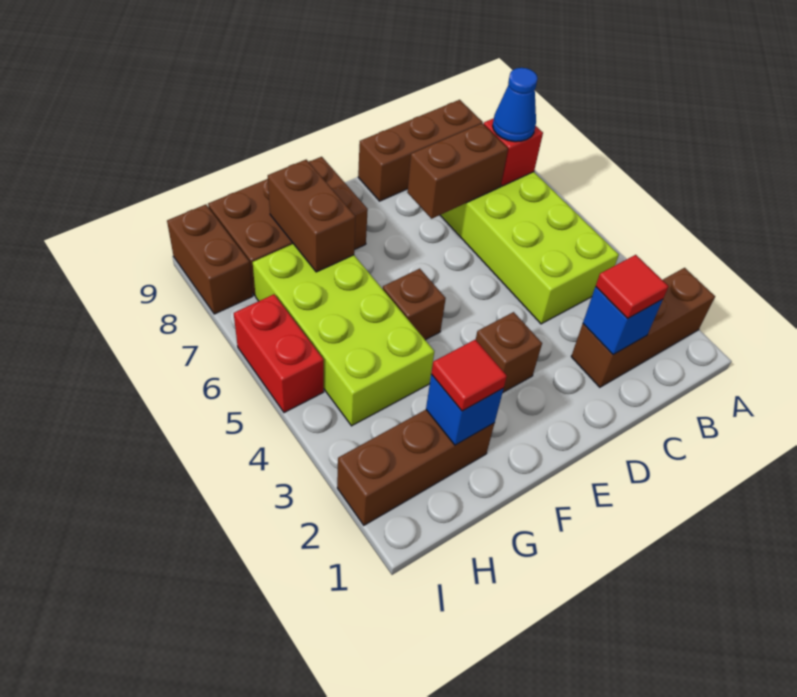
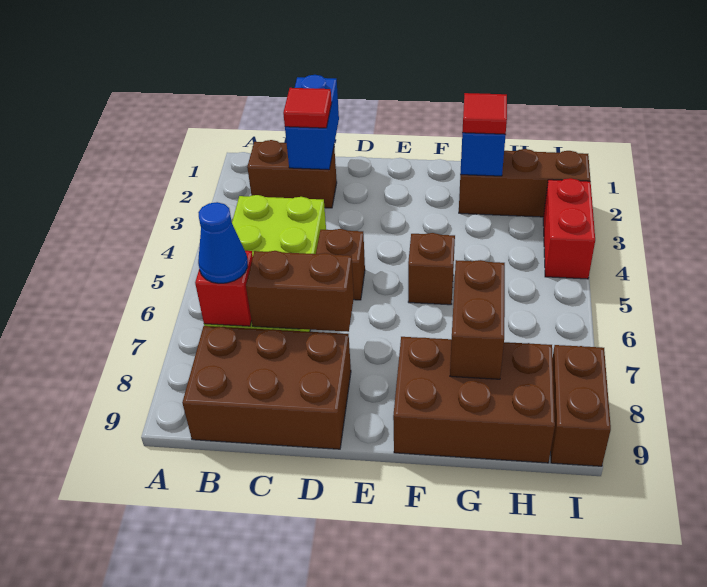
brown brick A2:C2 level 1 -> brown brick B2:C2 level 1
brown brick B9:D9 level 1 -> brown brick B8:D9 level 1
blue brick C2 level 2 -> blue brick C1:C2 level 2
brown brick E3 level 1 -> brown brick D5 level 1
lime brick G4:H7 level 1 -> none
red brick I5:I6 level 1 -> red brick I3:I4 level 1

